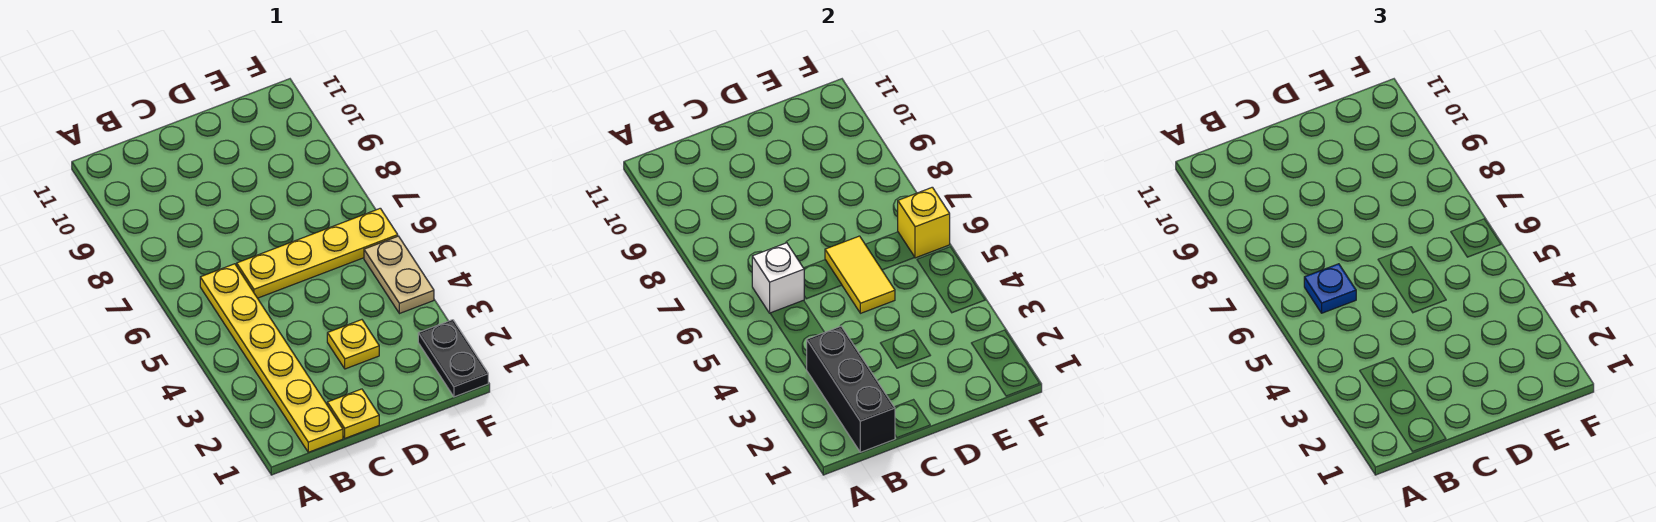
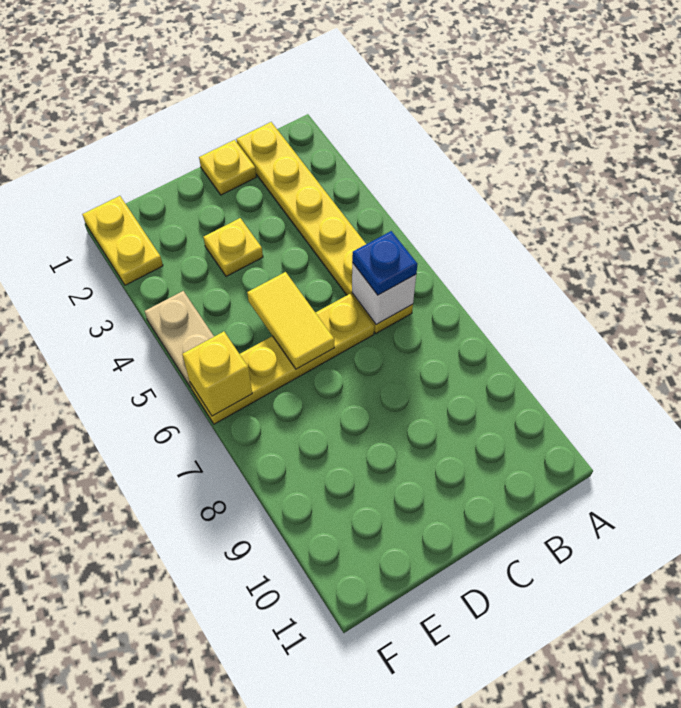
black brick B1:B3 level 2 -> none
black plate F1:F2 level 1 -> yellow plate F1:F2 level 1

